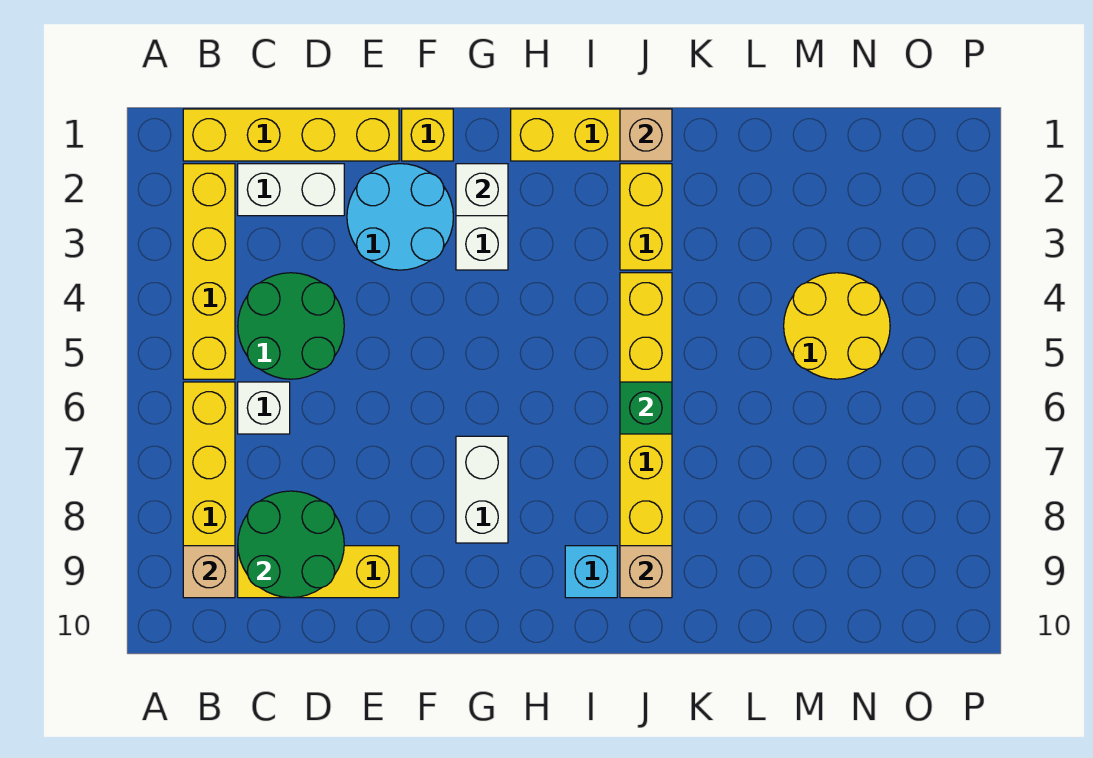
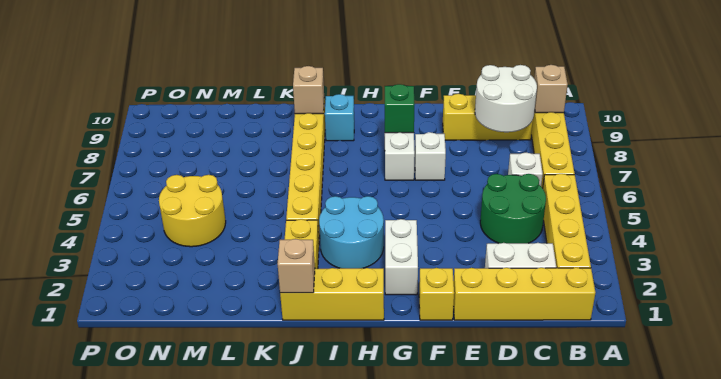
green round brick C8:D9 level 2 -> white round brick C8:D9 level 2
cyan round brick E2:F3 level 1 -> cyan round brick H3:I4 level 1
white brick G2 level 2 -> white brick F7 level 1
green brick J6 level 2 -> green brick G8 level 2

